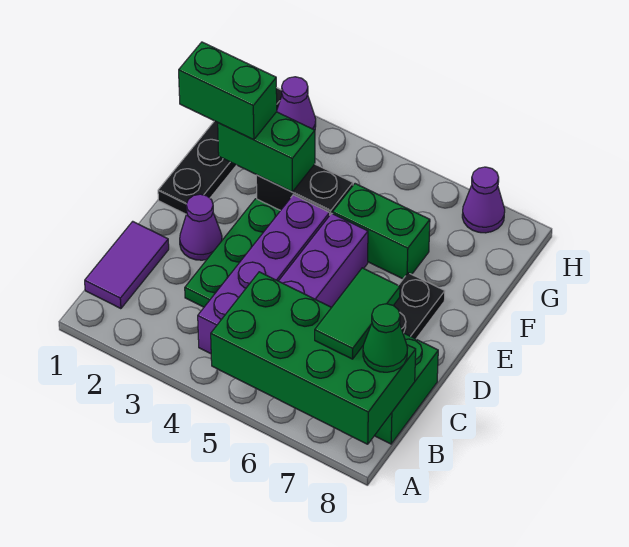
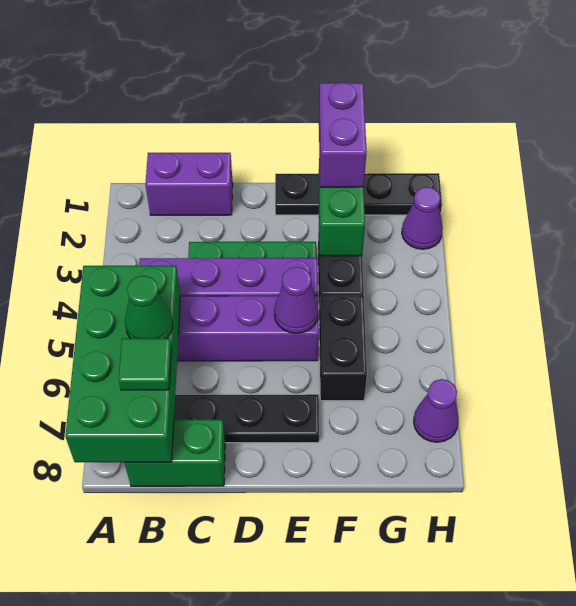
purple tile B1:C1 level 1 -> purple brick B1:C1 level 1
green tile B7:C7 level 3 -> green tile B7 level 3
green cone B8 level 3 -> green cone B6 level 3
purple cone D2 level 1 -> purple cone E5 level 2
green brick F1:F2 level 3 -> purple brick F1:F2 level 3
green brick F5:F6 level 1 -> black brick F5:F6 level 1

